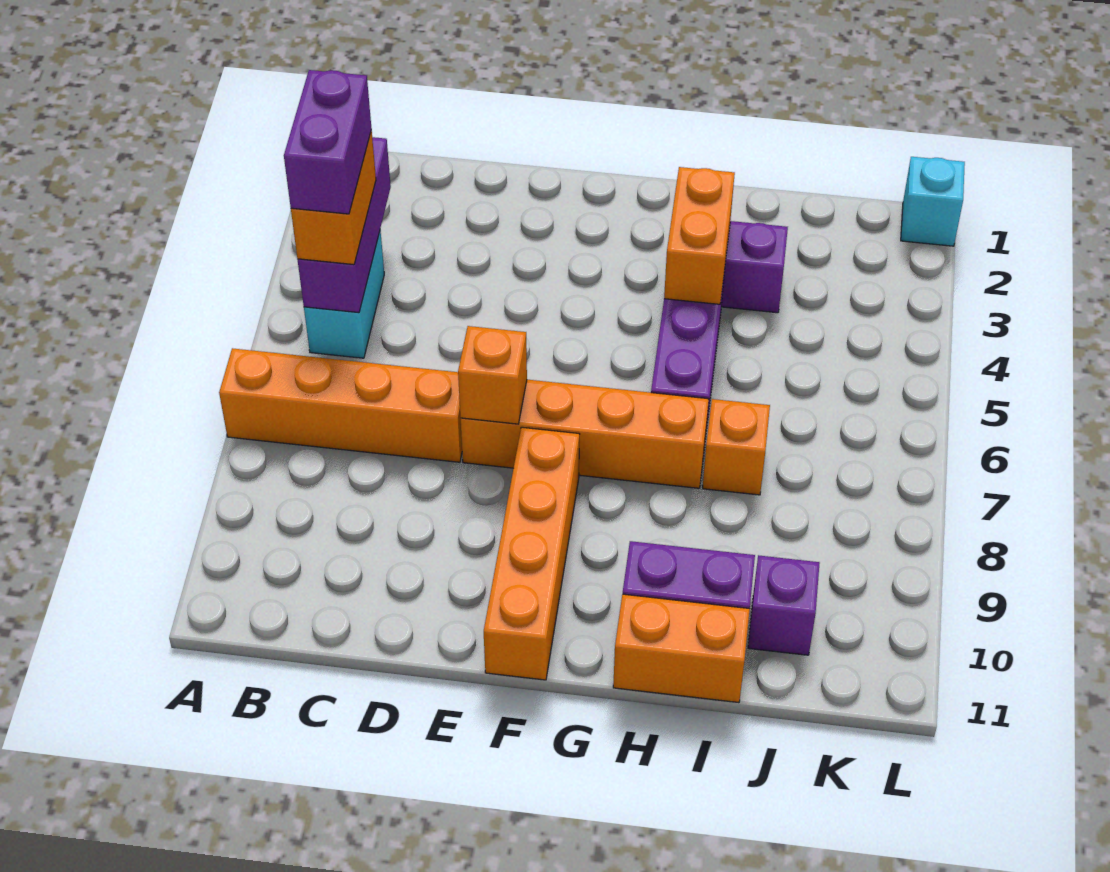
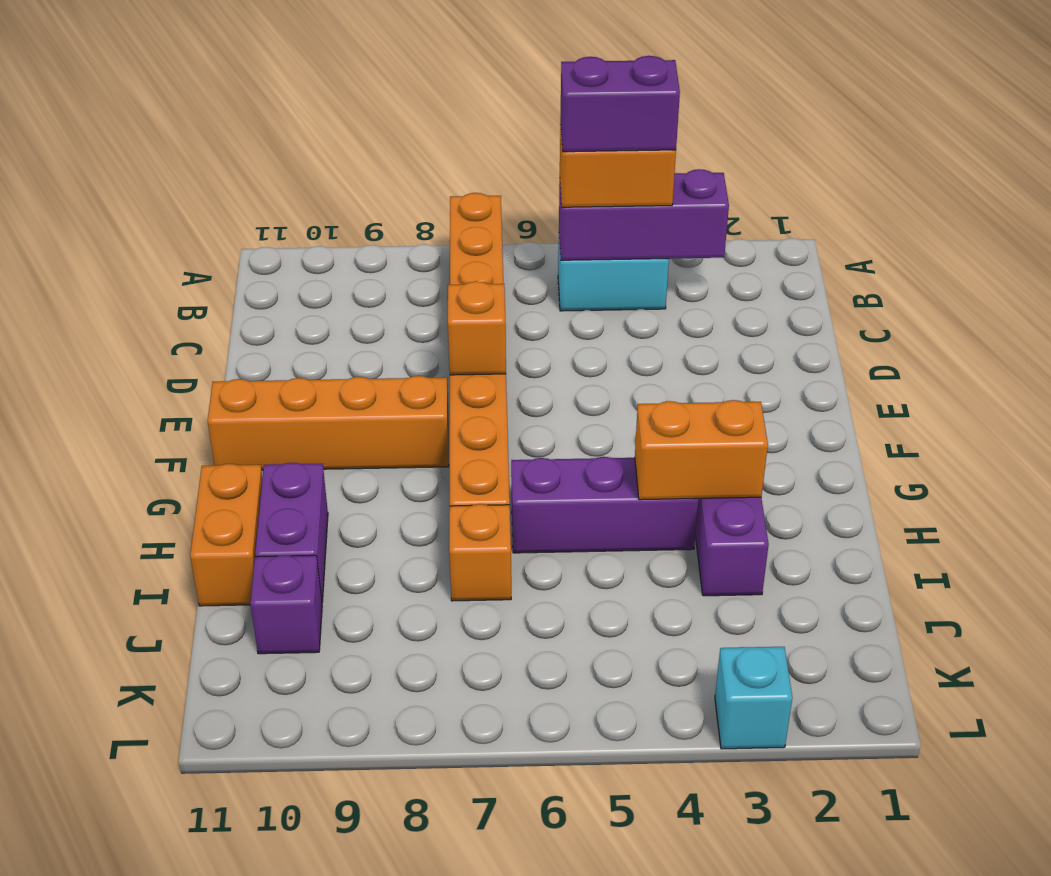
cyan brick L1 level 1 -> cyan brick L3 level 1

